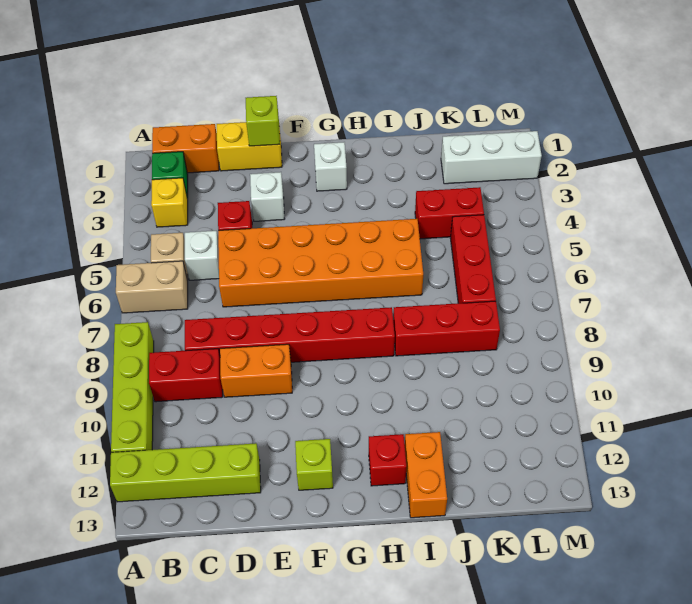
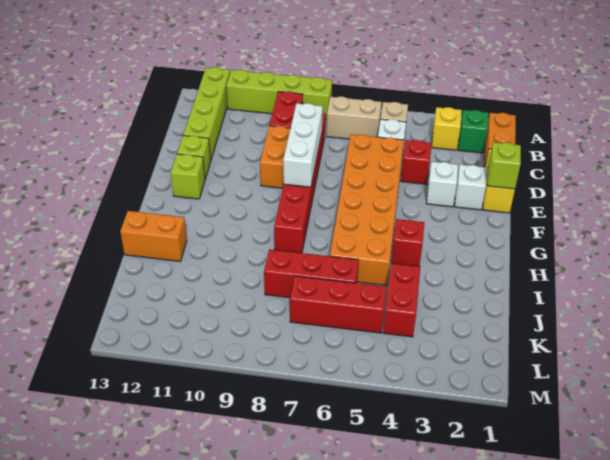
tan brick A6:B6 level 1 -> tan brick B6:B7 level 1
none -> lime brick E12 level 1
white brick G2 level 1 -> white brick E2 level 1
red brick H12 level 1 -> red brick H4 level 1
red brick I8:K8 level 1 -> red brick J6:J8 level 1
white brick K2:M2 level 1 -> white brick D8:F8 level 2

